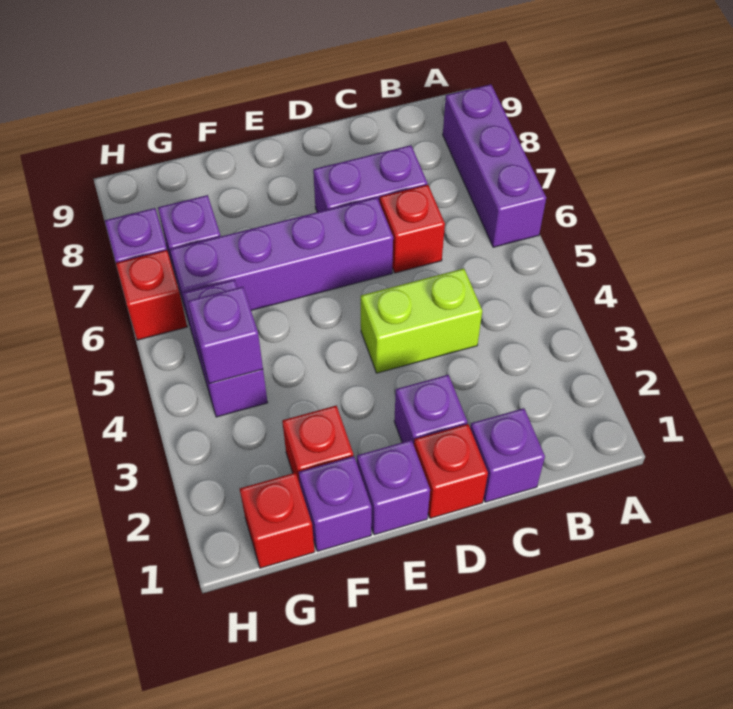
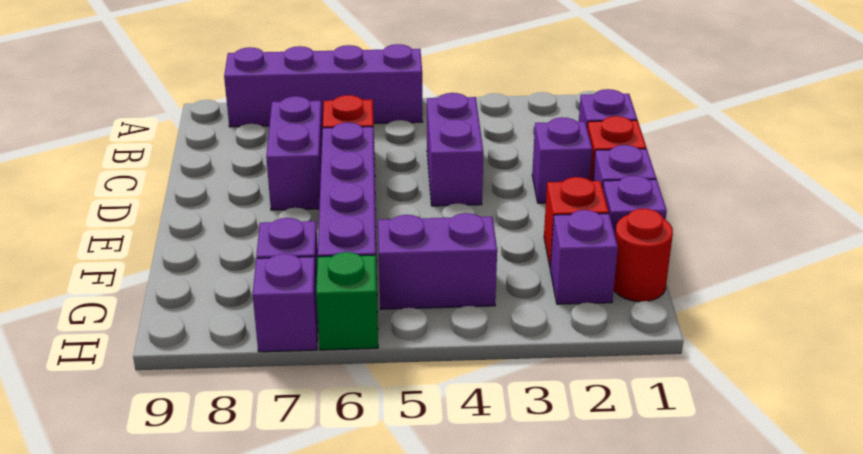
purple brick A6:A8 level 1 -> purple brick A5:A8 level 1
lime brick C4:D4 level 1 -> purple brick C4:D4 level 1
red brick G1 level 1 -> red round brick G1 level 1
purple brick G4 level 2 -> purple brick G2 level 1
red brick H6 level 1 -> green brick H6 level 1

